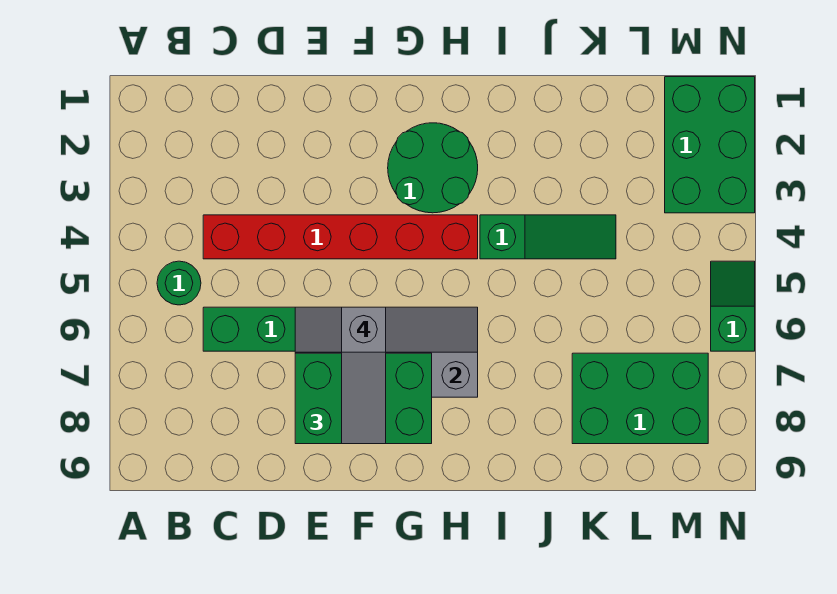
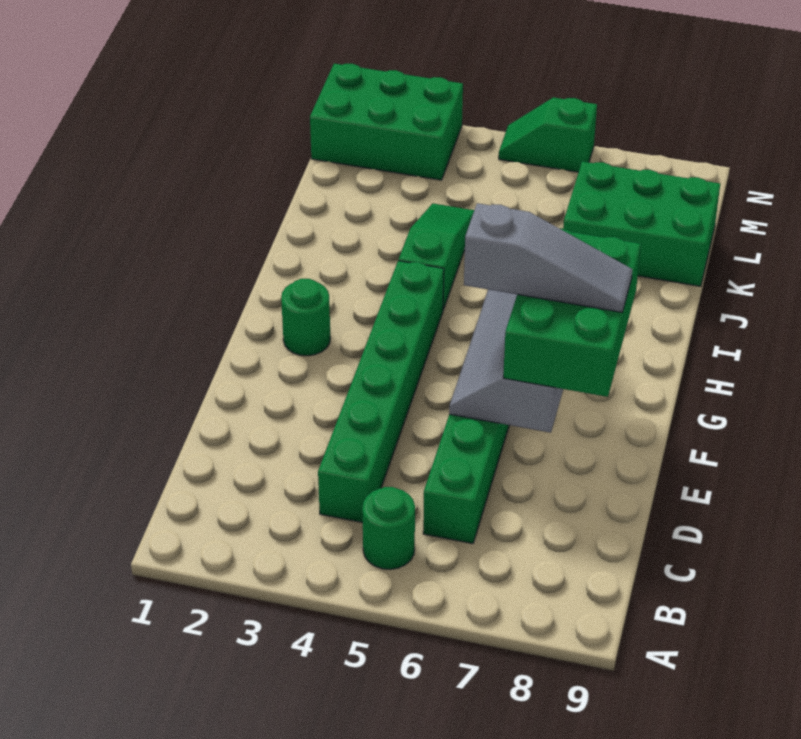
red brick C4:H4 level 1 -> green brick C4:H4 level 1
green round brick G2:H3 level 1 -> green round brick G2 level 1
green brick K7:M8 level 1 -> green brick K7:L9 level 1

